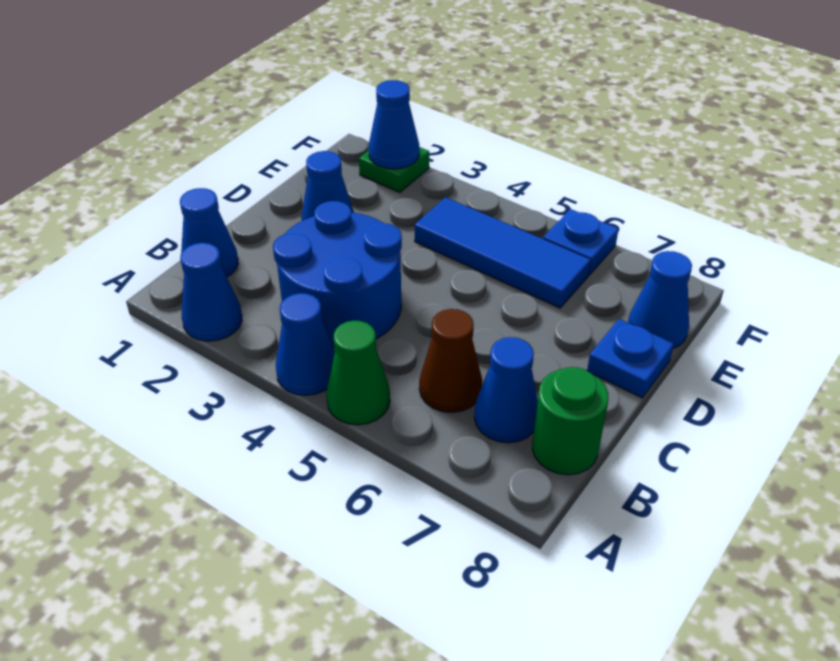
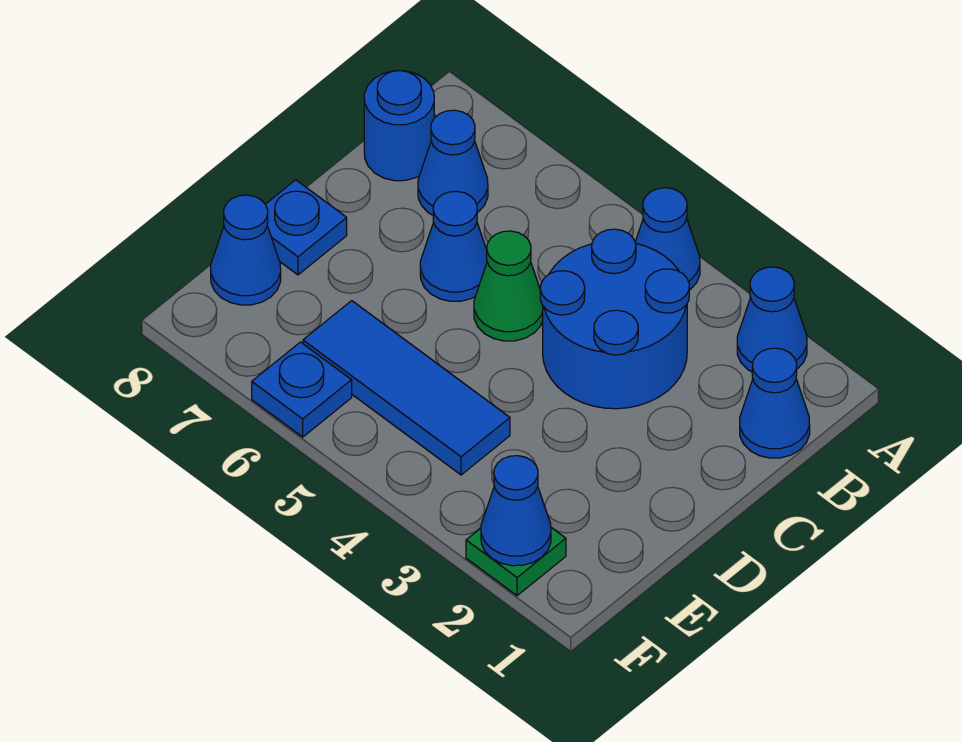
green cone A5 level 1 -> green cone C5 level 1
brown cone B6 level 1 -> none
green round brick B8 level 1 -> blue round brick B8 level 1
blue cone D2 level 1 -> blue cone C6 level 1

